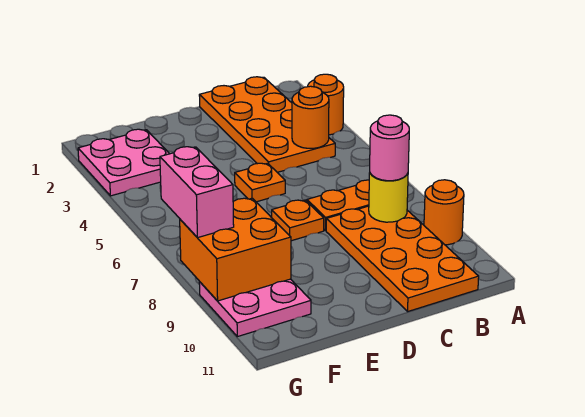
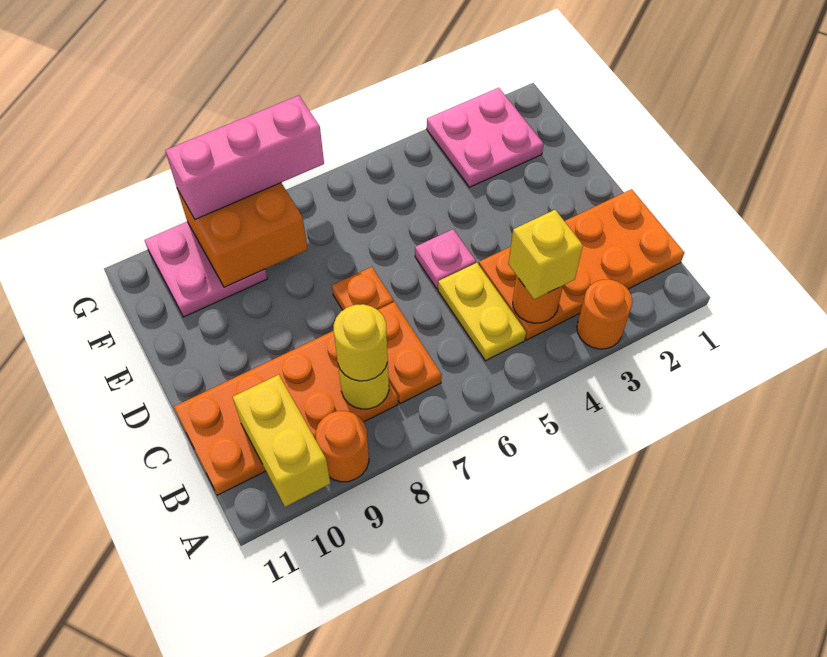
none -> yellow brick A10:B10 level 2
none -> yellow brick B4 level 3
none -> yellow plate B5:C5 level 1
pink round brick B8 level 3 -> yellow round brick B8 level 3
orange plate D5 level 1 -> pink plate D5 level 1
pink brick G7:G8 level 3 -> pink brick G7:G9 level 3

